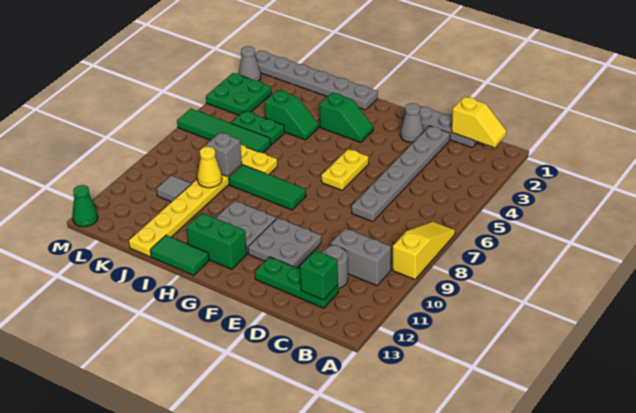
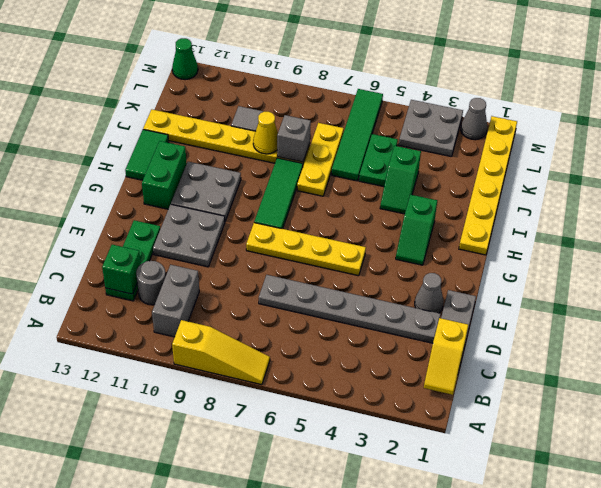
yellow plate F5:F6 level 1 -> yellow plate F5:F8 level 1
grey plate H1:M1 level 1 -> yellow plate H1:M1 level 1
green plate L3:M4 level 1 -> grey plate L3:M4 level 1

